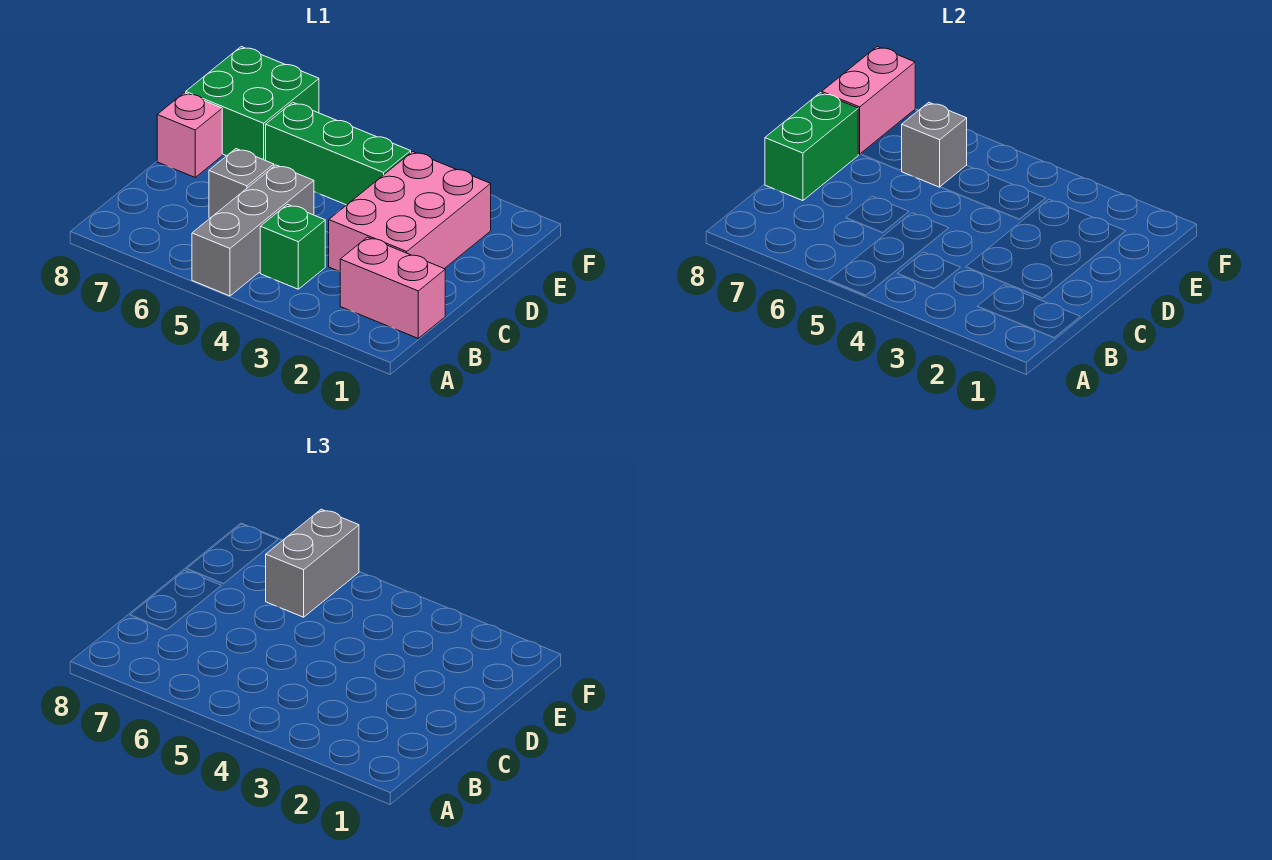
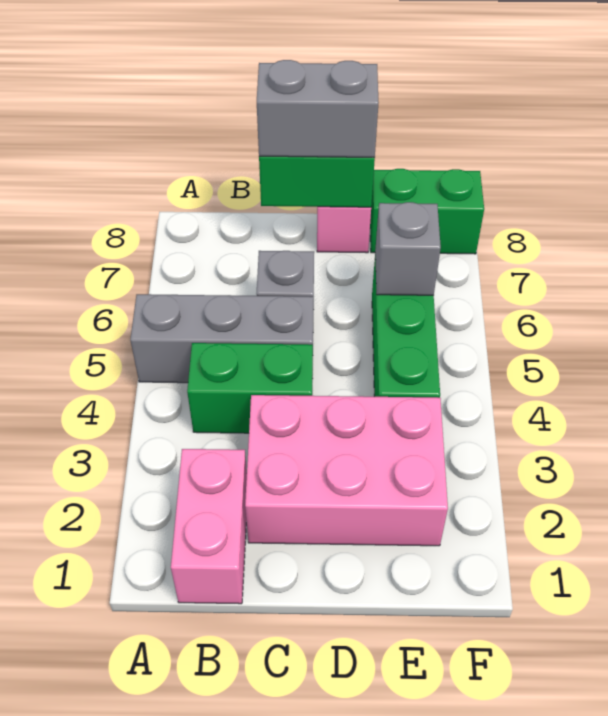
green brick B4 level 1 -> green brick B4:C4 level 1
grey brick E6:F6 level 3 -> grey brick C8:D8 level 3
green brick E7:F8 level 1 -> green brick E8:F8 level 1
pink brick E8:F8 level 2 -> none

